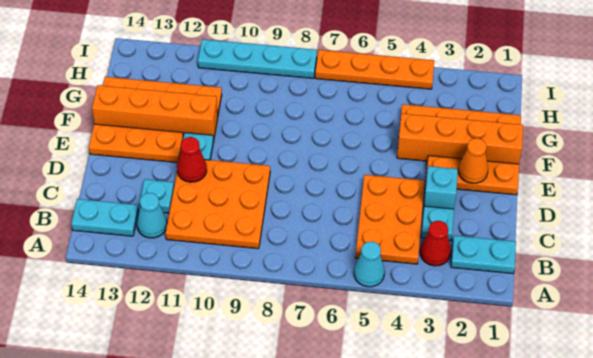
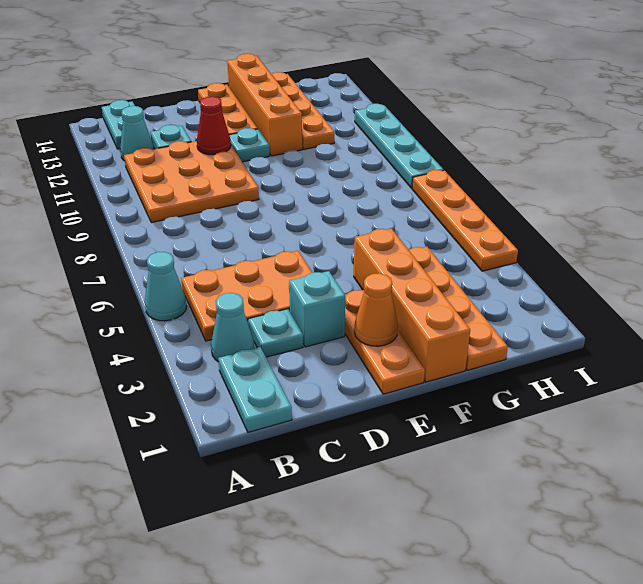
red cone B3 level 1 -> cyan cone B3 level 1

